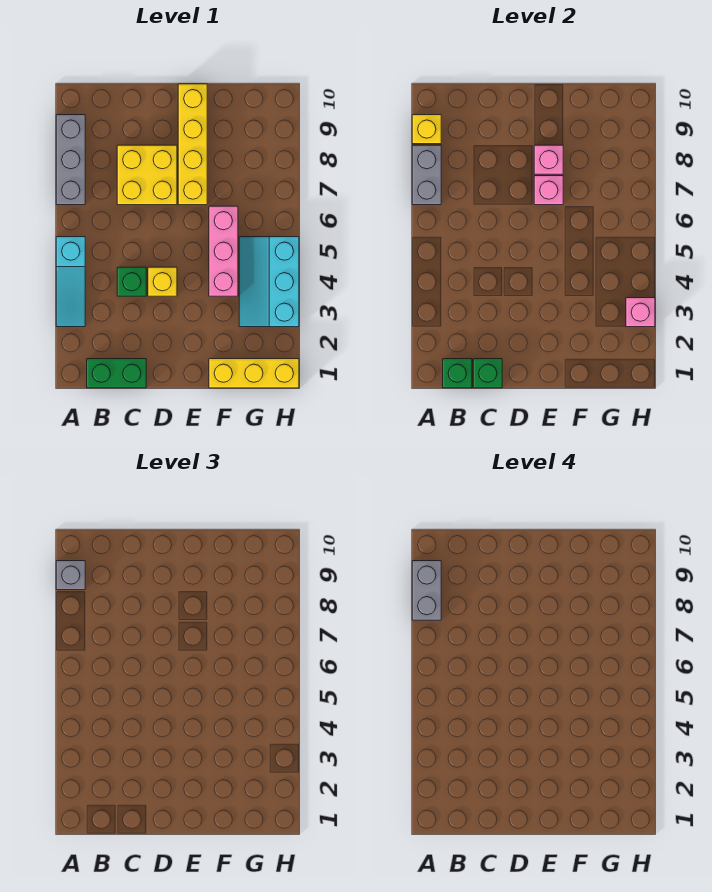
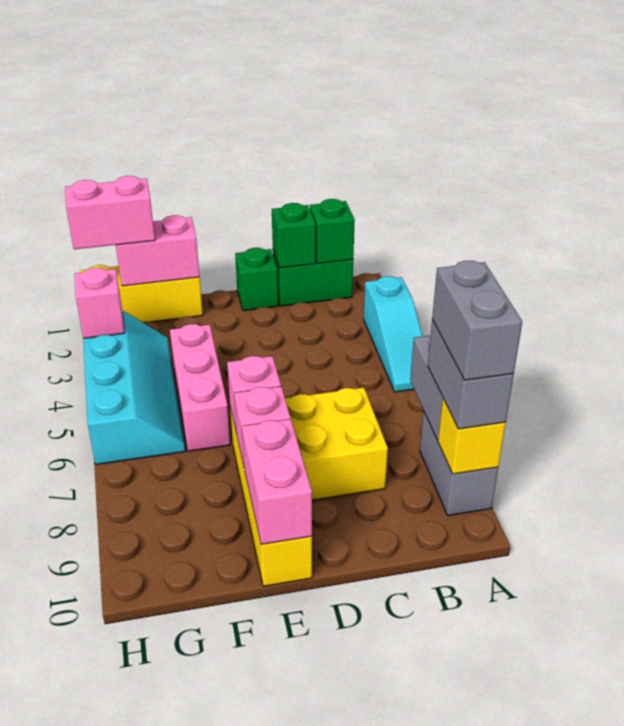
cyan slope A3:A5 level 1 top 5 -> cyan slope A3:A5 level 1 top 3
grey brick A7:A9 level 1 -> grey brick A8:A9 level 1
grey brick A9 level 3 -> grey brick A8:A9 level 3
green brick C4 level 1 -> green brick D1 level 1
yellow brick D4 level 1 -> none
none -> pink brick E9:E10 level 2
none -> pink brick F1:G1 level 2
none -> pink brick G1:H1 level 3
cyan slope G3:H5 level 1 top H -> cyan slope G3:H6 level 1 top H

